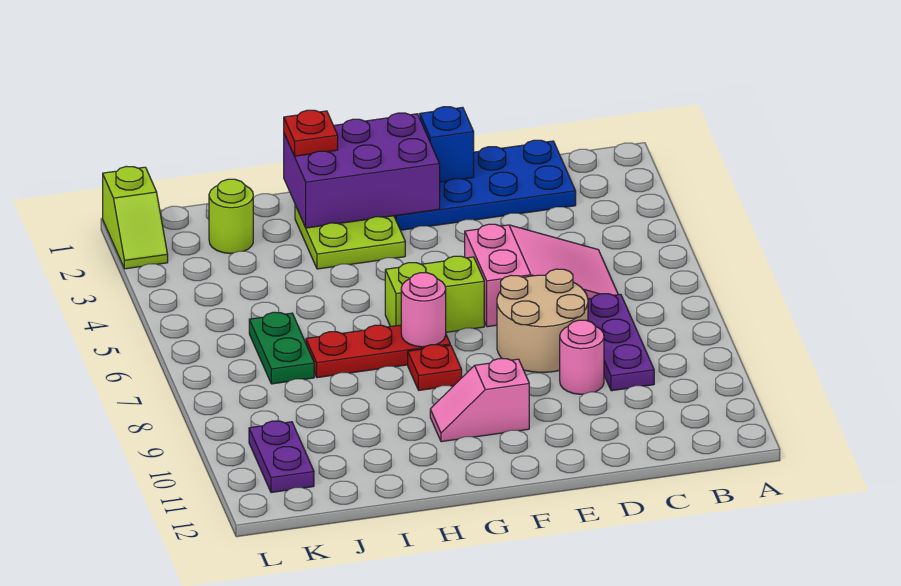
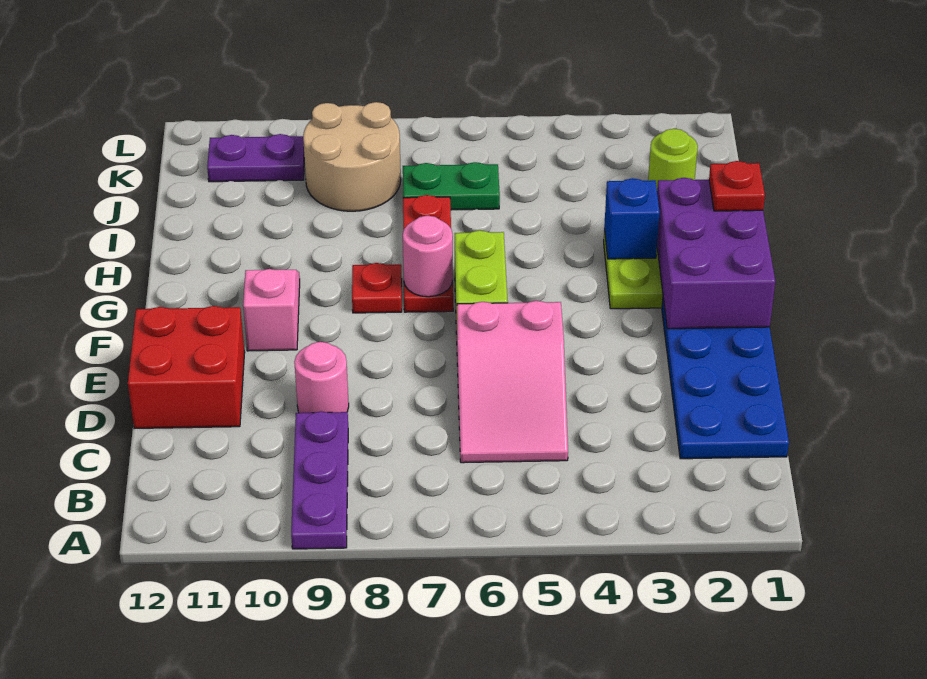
purple plate C7:C9 level 1 -> purple plate A9:C9 level 1
tan round brick D7:E8 level 1 -> tan round brick J8:K9 level 1
none -> red brick D11:E12 level 1
blue brick E1 level 2 -> blue brick H3 level 2
lime slope L1:L2 level 1 top 1 -> none

